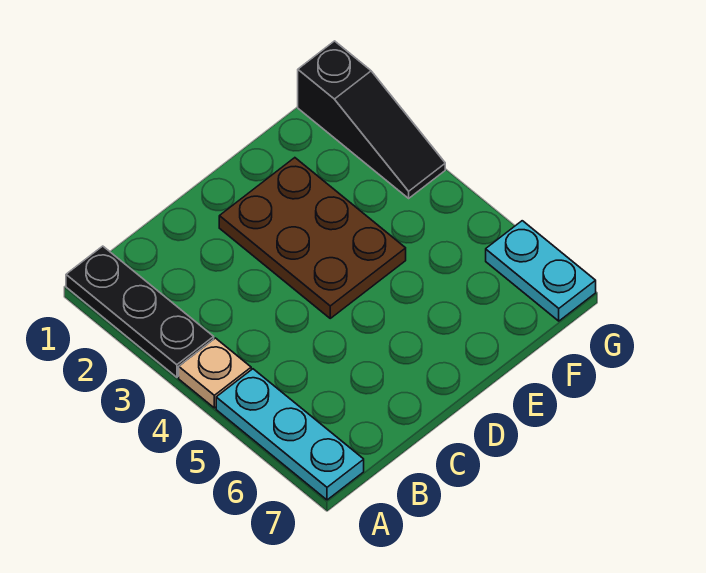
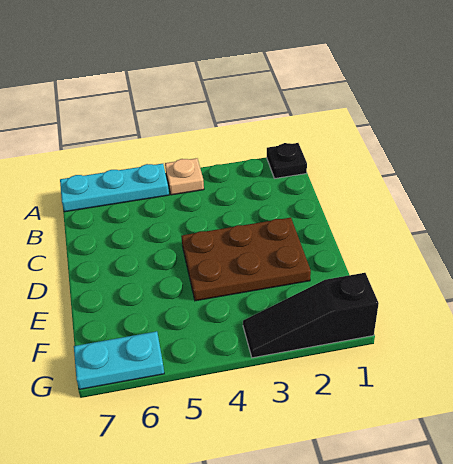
black plate A1:A3 level 1 -> black plate A1 level 1

